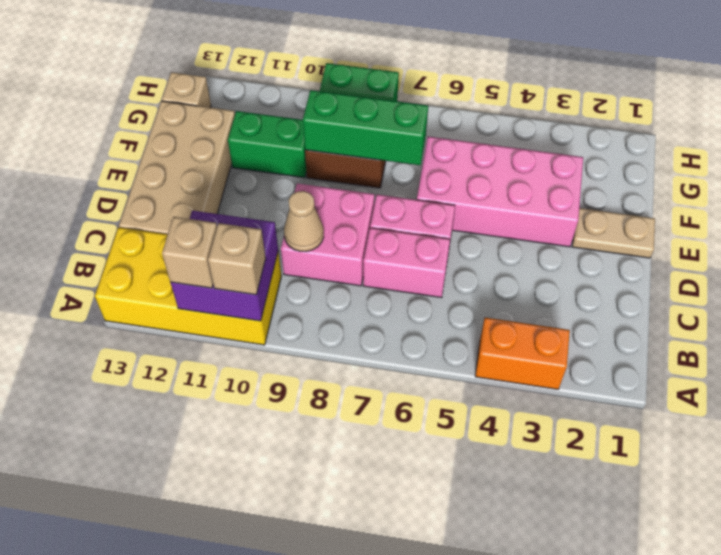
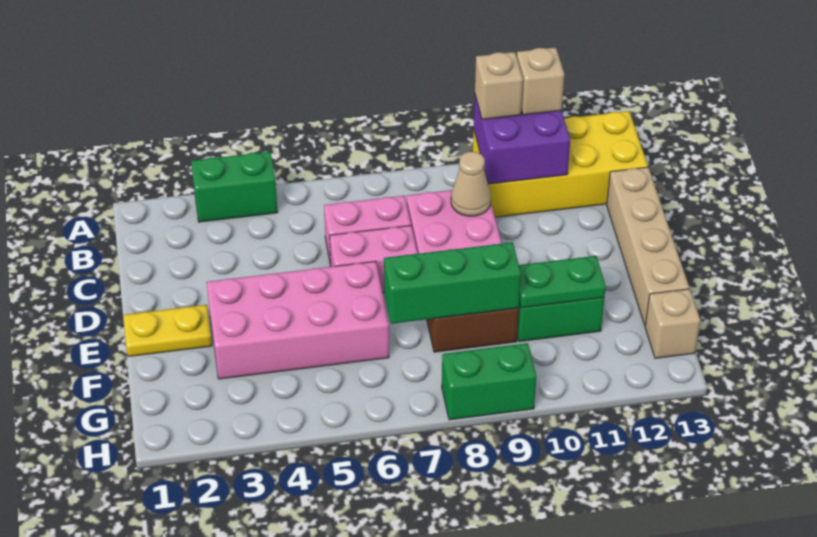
orange brick A3:A4 level 1 -> green brick A3:A4 level 1
tan brick C12:F13 level 1 -> tan brick C13:F13 level 1
tan plate E1:E2 level 1 -> yellow plate E1:E2 level 1
none -> green plate F10:F11 level 2

